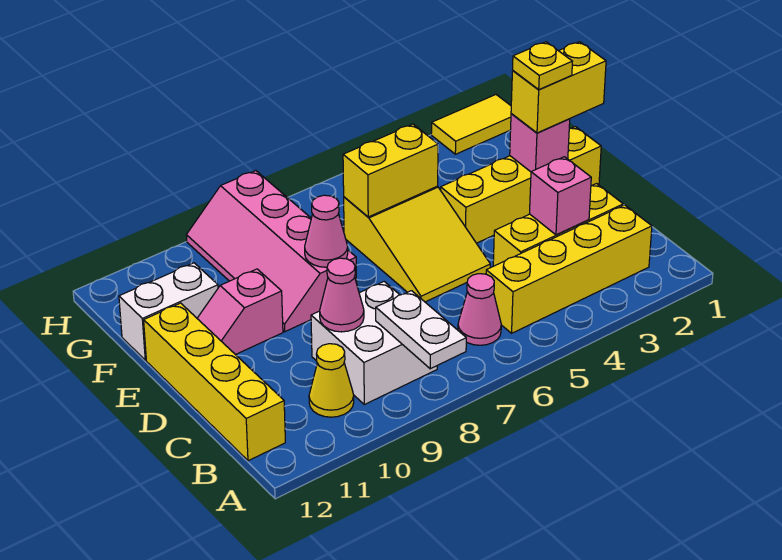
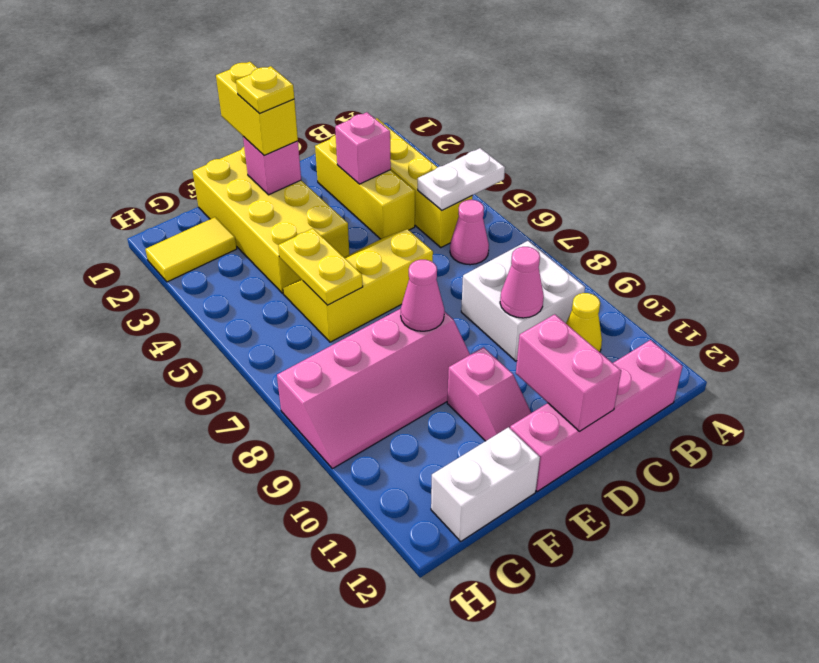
white plate A8:B8 level 2 -> white plate A5:B5 level 2
yellow brick B12:E12 level 1 -> pink brick B12:E12 level 1
yellow slope D5:F6 level 1 top F -> yellow slope D5:F6 level 1 top 6
none -> pink brick D11:D12 level 2
yellow brick E1:E4 level 1 -> yellow brick E1:F4 level 1
yellow brick F5:F6 level 2 -> yellow plate F5:F6 level 2
white brick F11:F12 level 1 -> white brick F12:G12 level 1
yellow tile H1:H2 level 1 -> yellow tile G2:H2 level 1

